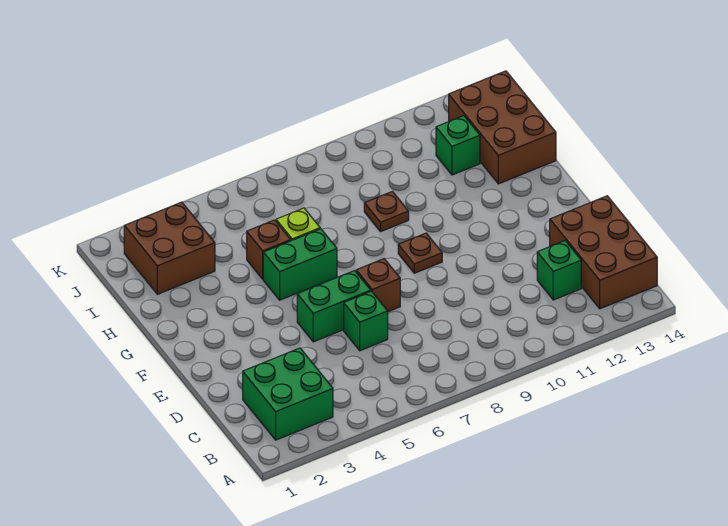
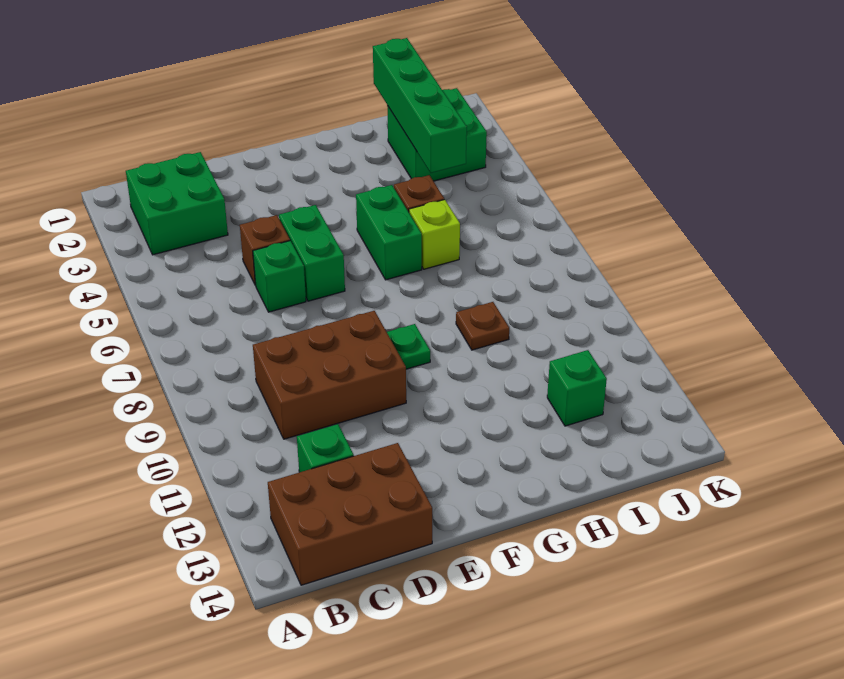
brown brick E7 level 1 -> brown brick D5 level 1
brown plate F9 level 1 -> green plate F9 level 1
brown brick H13:J14 level 1 -> brown brick C9:E10 level 1
none -> green brick I1:I4 level 2
brown brick I2:J3 level 1 -> green brick I2:J3 level 1

